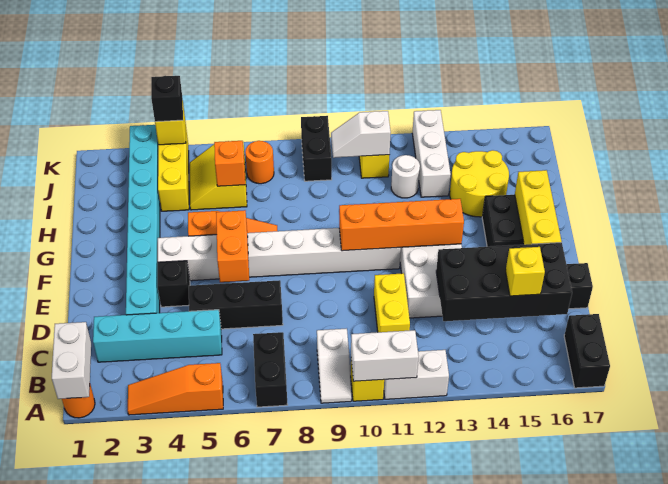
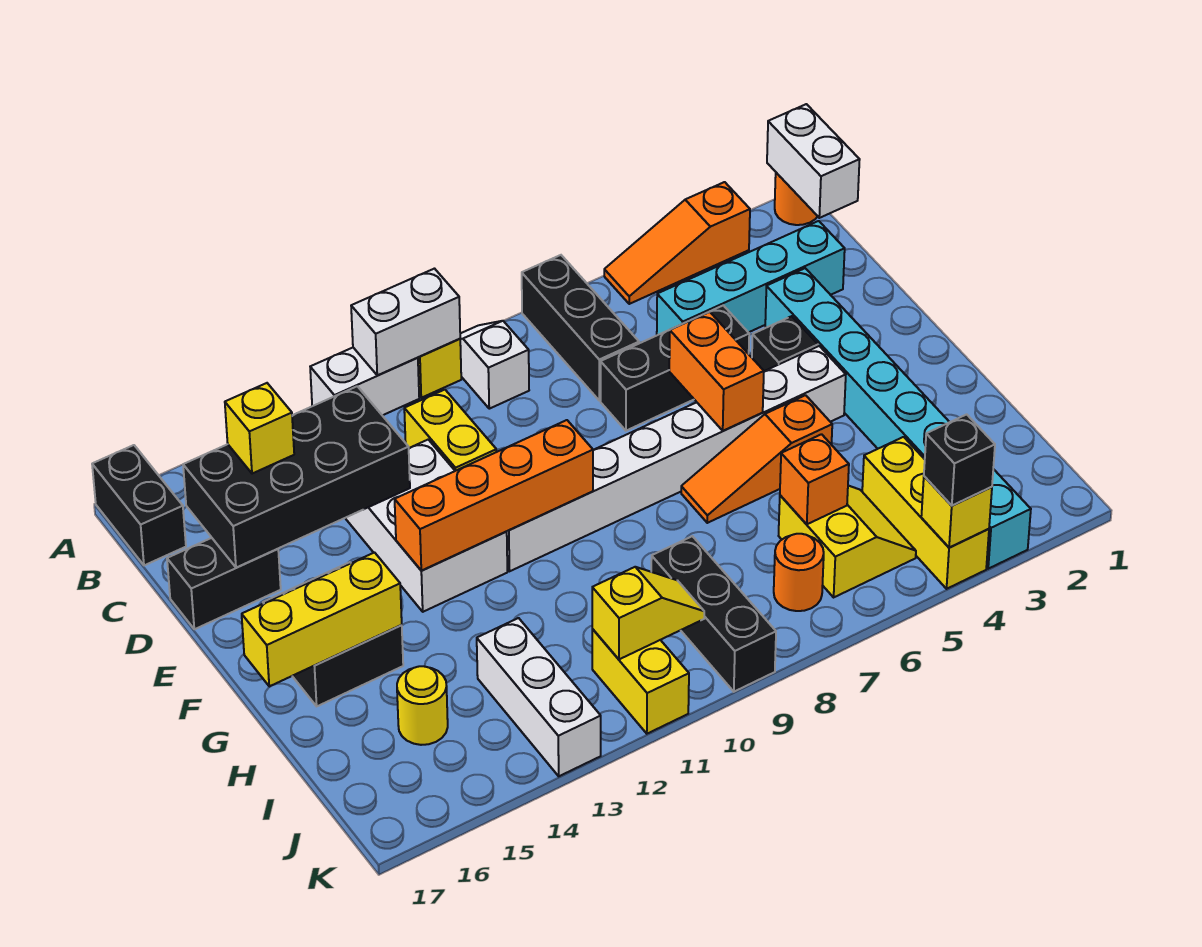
orange slope A3:A5 level 1 top 5 -> orange slope A3:A5 level 1 top 3
black brick A7:B7 level 1 -> black brick A7:C7 level 1
yellow brick E16:G16 level 2 -> yellow brick G15:G17 level 2
yellow round brick H14:I15 level 1 -> yellow round brick I15 level 1
white round brick I12 level 1 -> none
black brick J9:K9 level 1 -> black brick I9:K9 level 1
white slope J10:J11 level 2 top 11 -> yellow slope J10:J11 level 2 top 11

